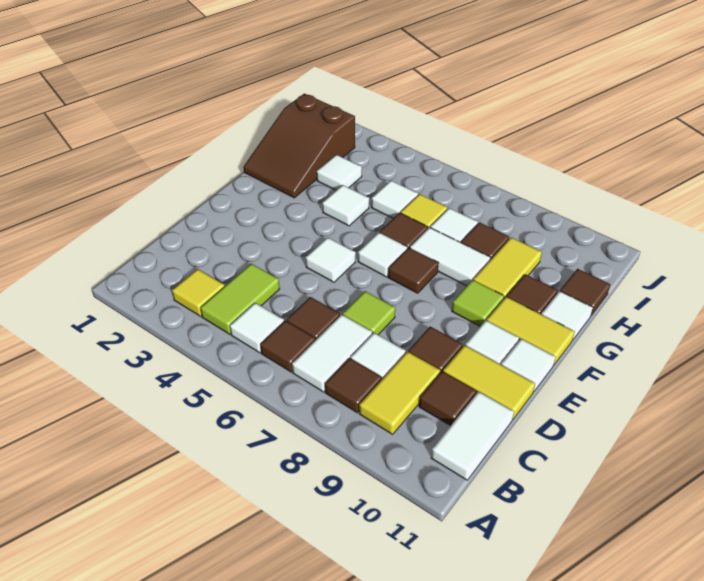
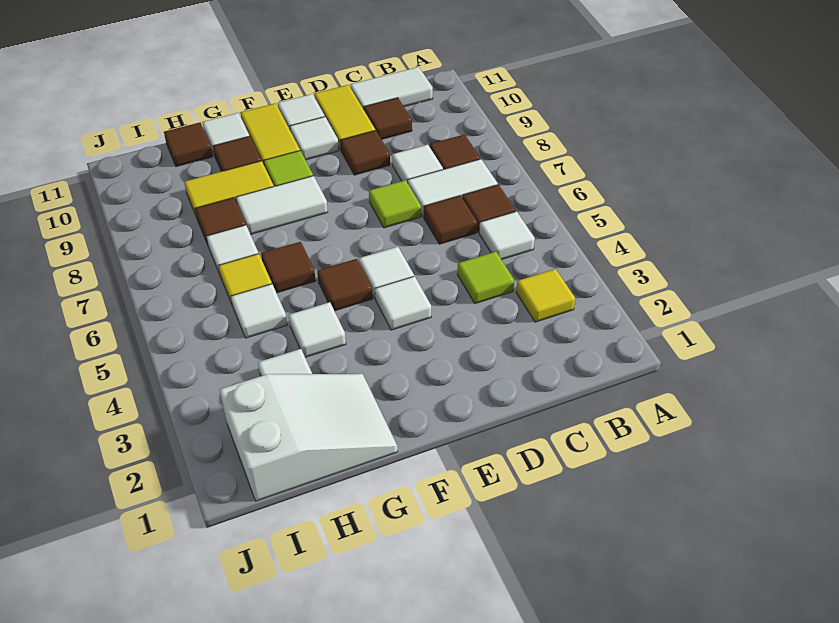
lime tile B4:C4 level 1 -> lime tile C4 level 1
yellow tile B9:C9 level 1 -> none
white tile F6 level 1 -> white tile E4 level 1
brown tile F7 level 1 -> brown tile F5 level 1
brown slope G1:I2 level 1 top I -> white slope G1:I2 level 1 top I
white tile G7:G8 level 1 -> white tile F8:G8 level 1

